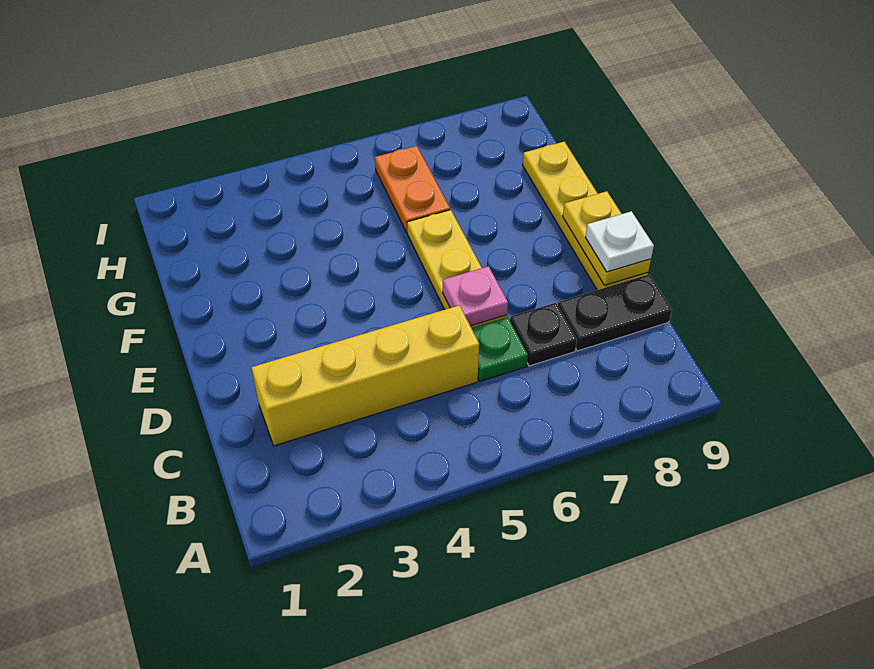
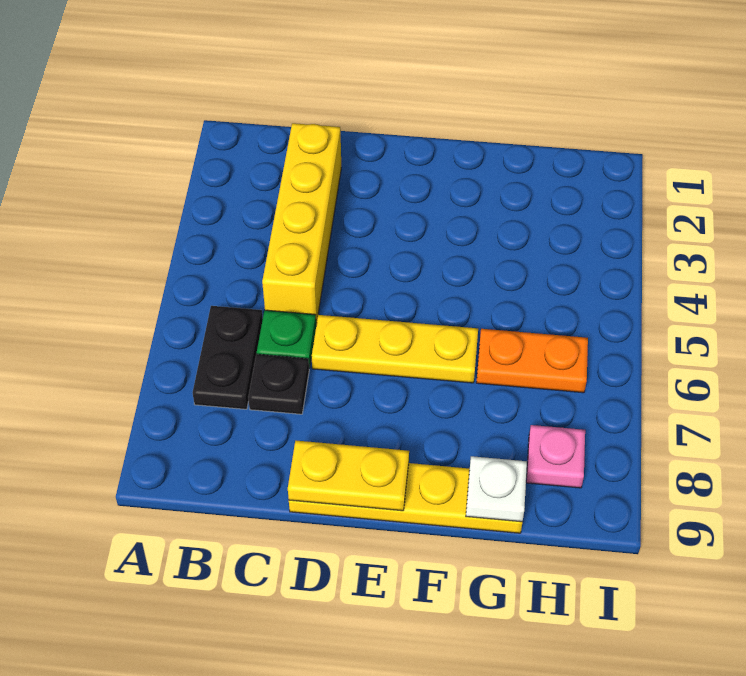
black plate C8:C9 level 1 -> black plate B6:B7 level 1
pink plate D6 level 2 -> pink plate H8 level 1
white plate D9 level 3 -> white plate G9 level 2

